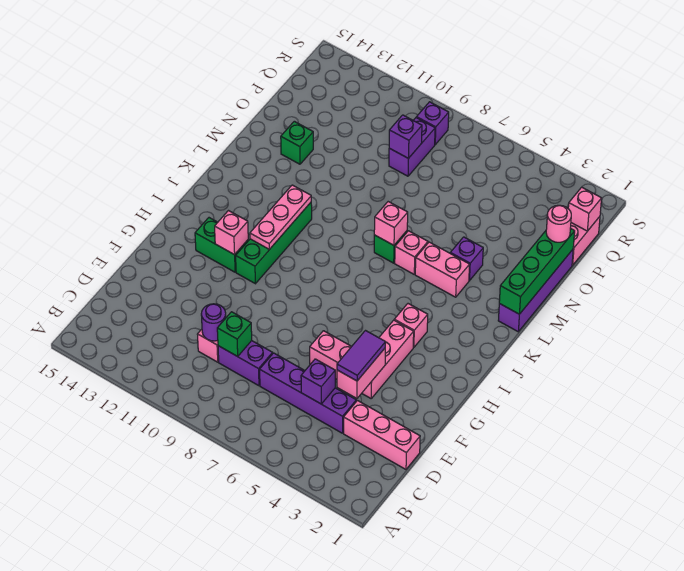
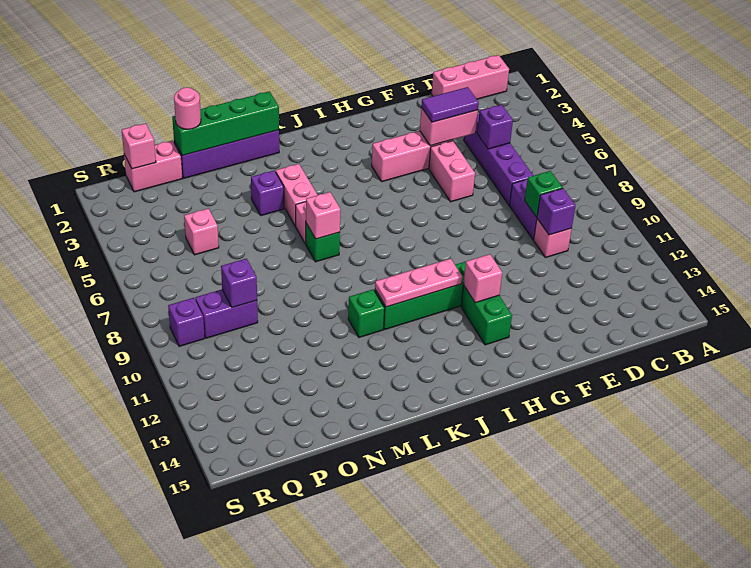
pink brick D1:D3 level 1 -> pink brick B1:D1 level 1
purple round brick D10 level 2 -> purple brick D10 level 2
pink brick I4 level 1 -> pink brick P5 level 1
green brick N13 level 1 -> green brick L11 level 1

